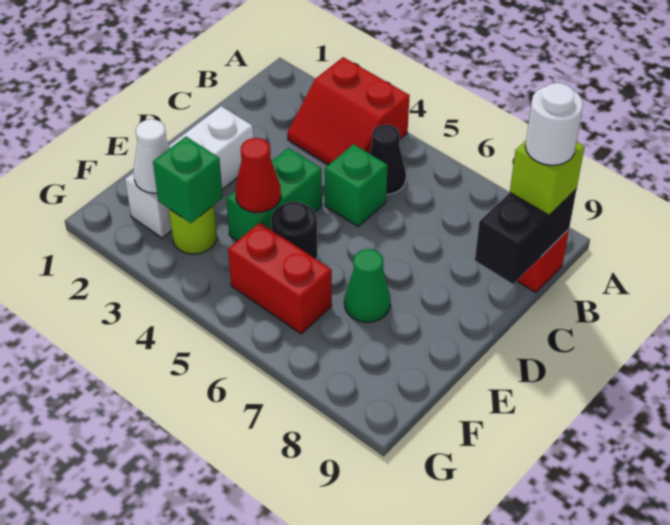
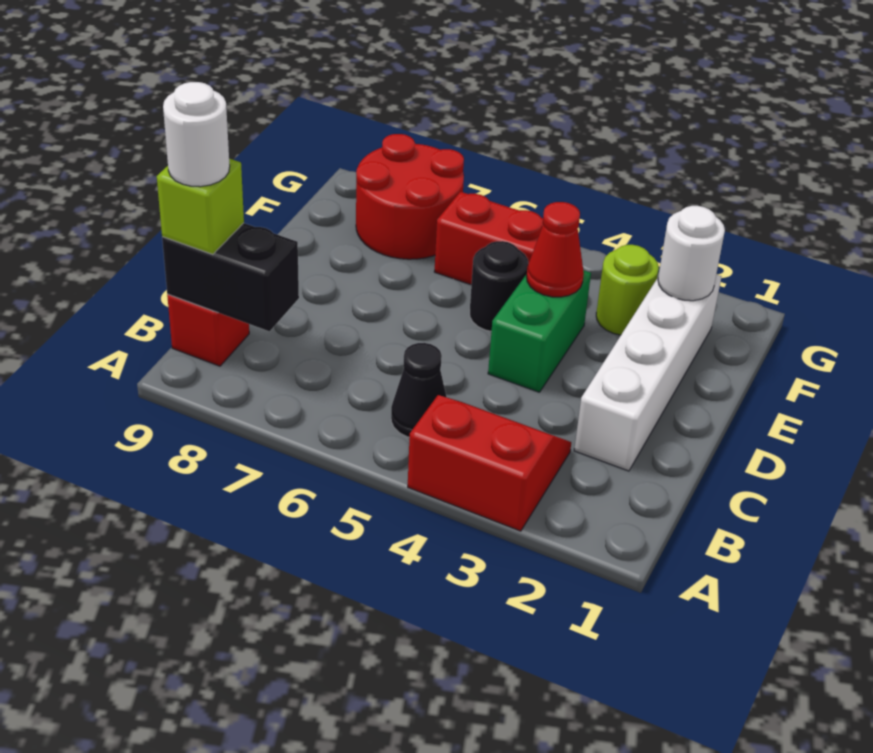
black brick B9:C9 level 2 -> black brick B8:B9 level 2
green brick C5 level 1 -> none
white brick D2:F2 level 1 -> white brick C2:F2 level 1
green cone E7 level 1 -> none
white cone F2 level 2 -> white round brick F2 level 2
green brick F3 level 2 -> none
none -> red round brick F7:G8 level 1

